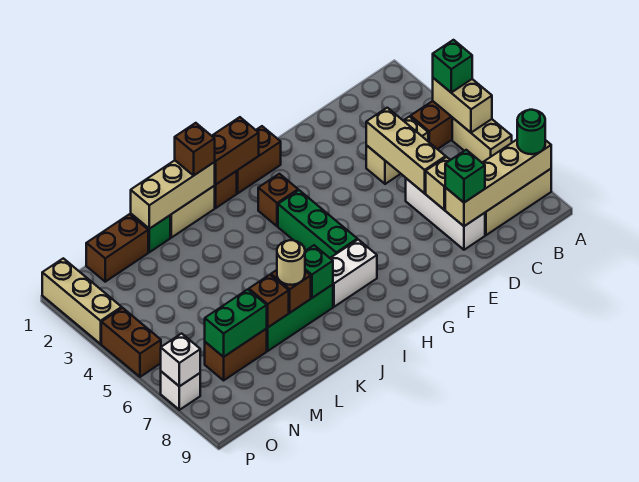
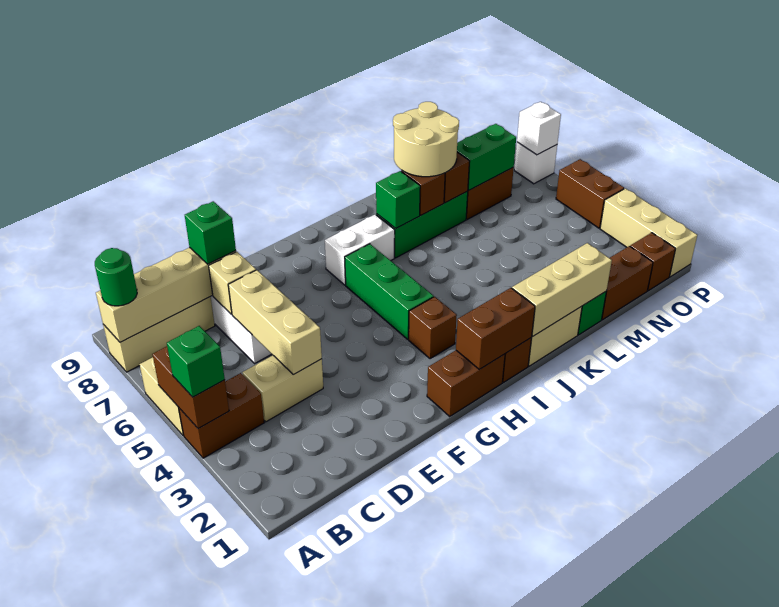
tan brick A4:A5 level 2 -> brown brick A4:A5 level 2
brown brick J1 level 3 -> brown brick O1 level 1
tan round brick K7 level 3 -> tan round brick K7:L8 level 3

